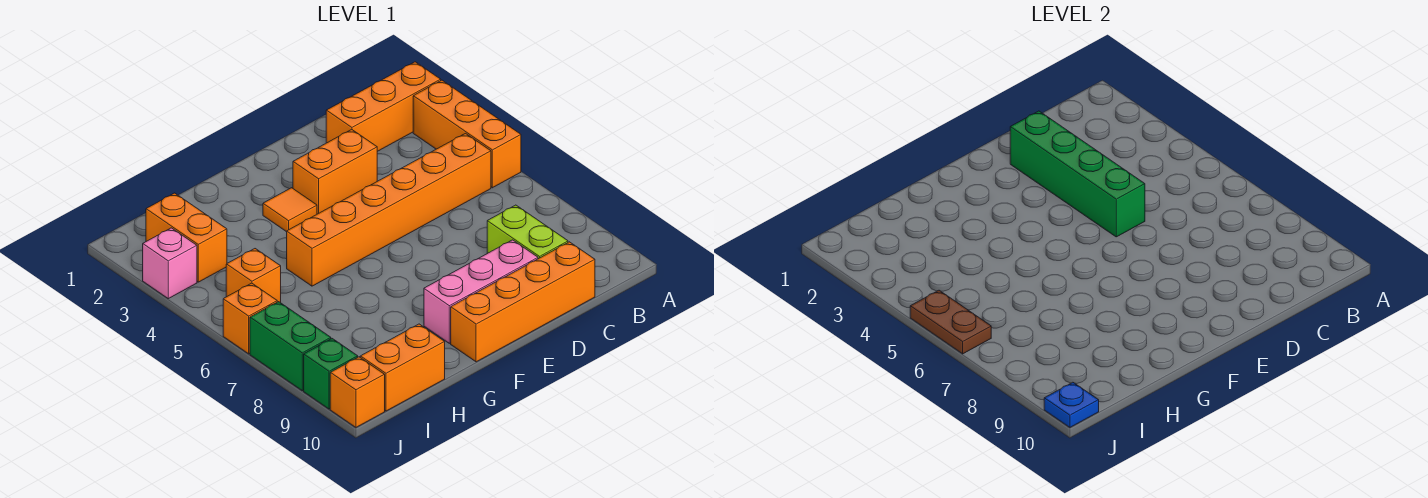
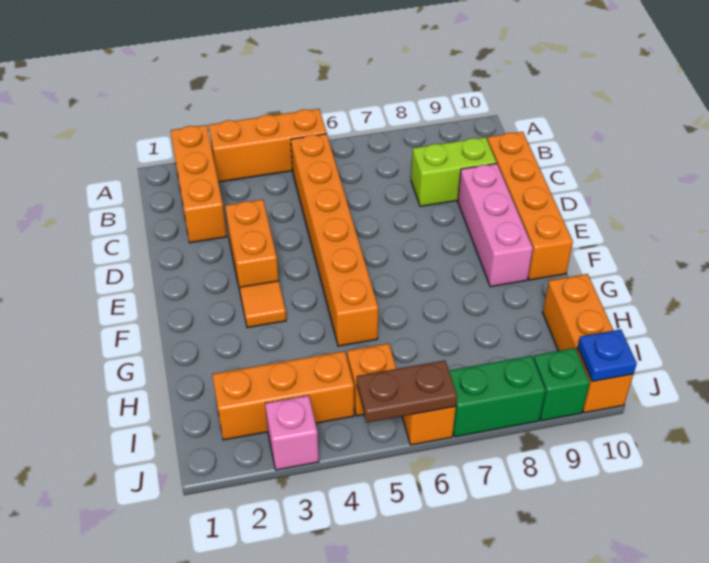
green brick D2:D5 level 2 -> none
orange brick I2:I3 level 1 -> orange brick I2:I4 level 1

